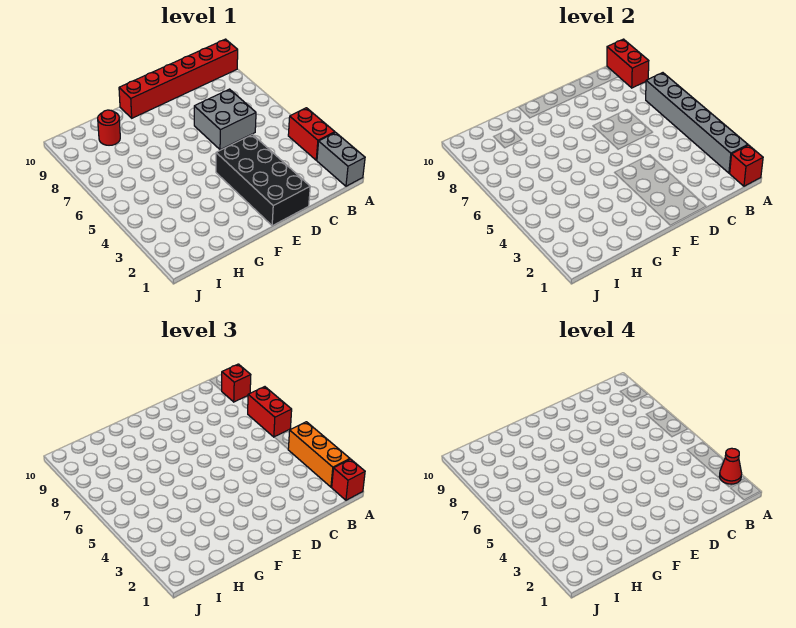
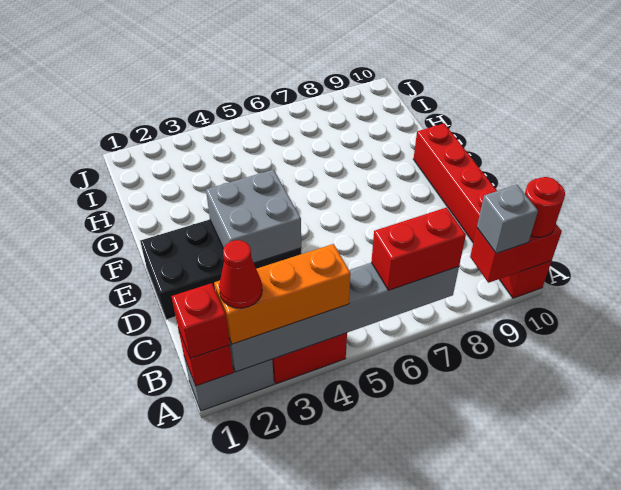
red brick A9 level 3 -> grey brick A9 level 3
grey brick C6:D7 level 1 -> grey brick D3:E4 level 2
red round brick H9 level 1 -> red round brick A10 level 3

